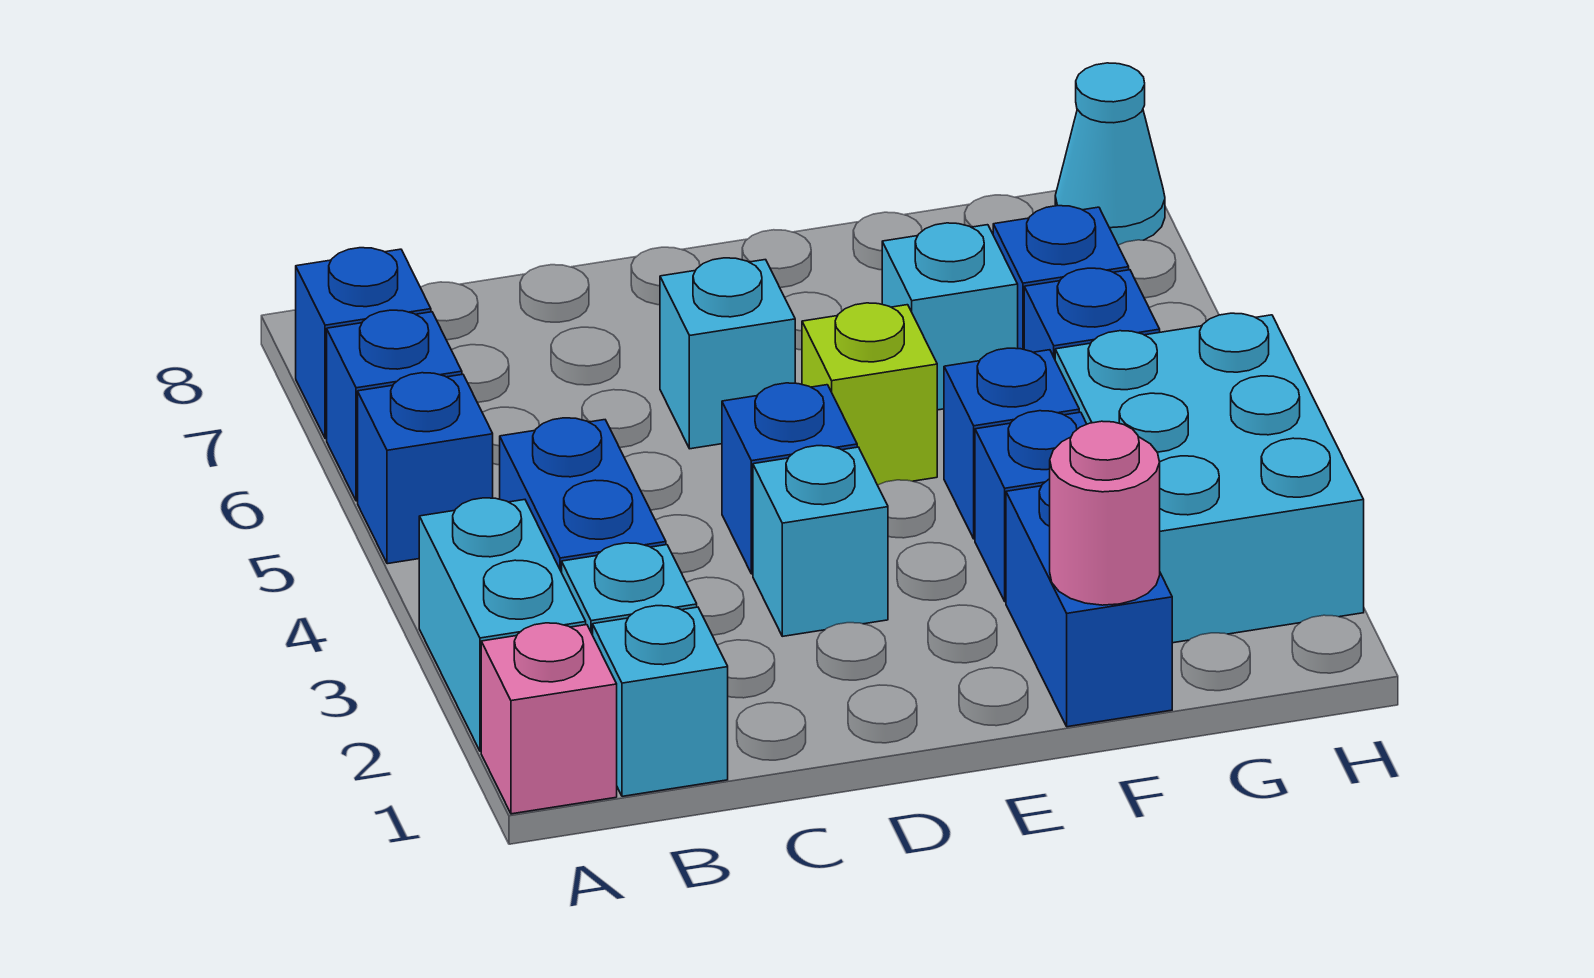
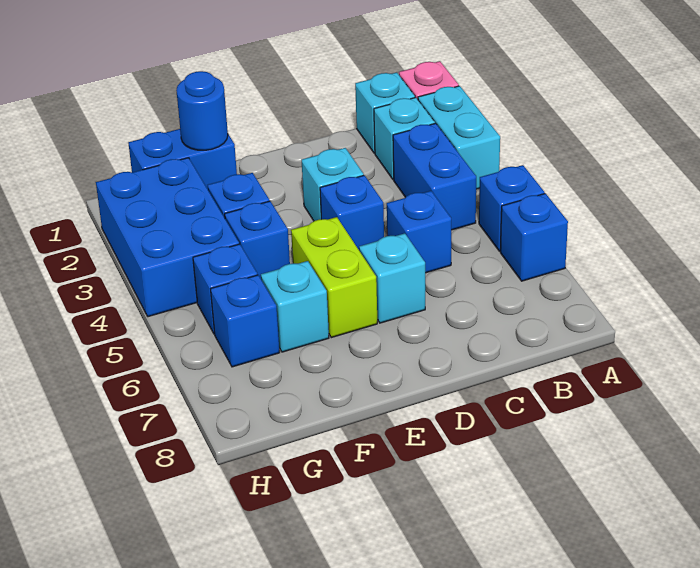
blue brick A7 level 1 -> blue brick C5 level 1
lime brick E5 level 1 -> lime brick E5:E6 level 1
blue brick F1:F2 level 1 -> blue brick F1:G1 level 1
pink round brick F1 level 2 -> blue round brick F1 level 2
cyan brick G2:H4 level 1 -> blue brick G2:H4 level 1
cyan cone H8 level 1 -> none

